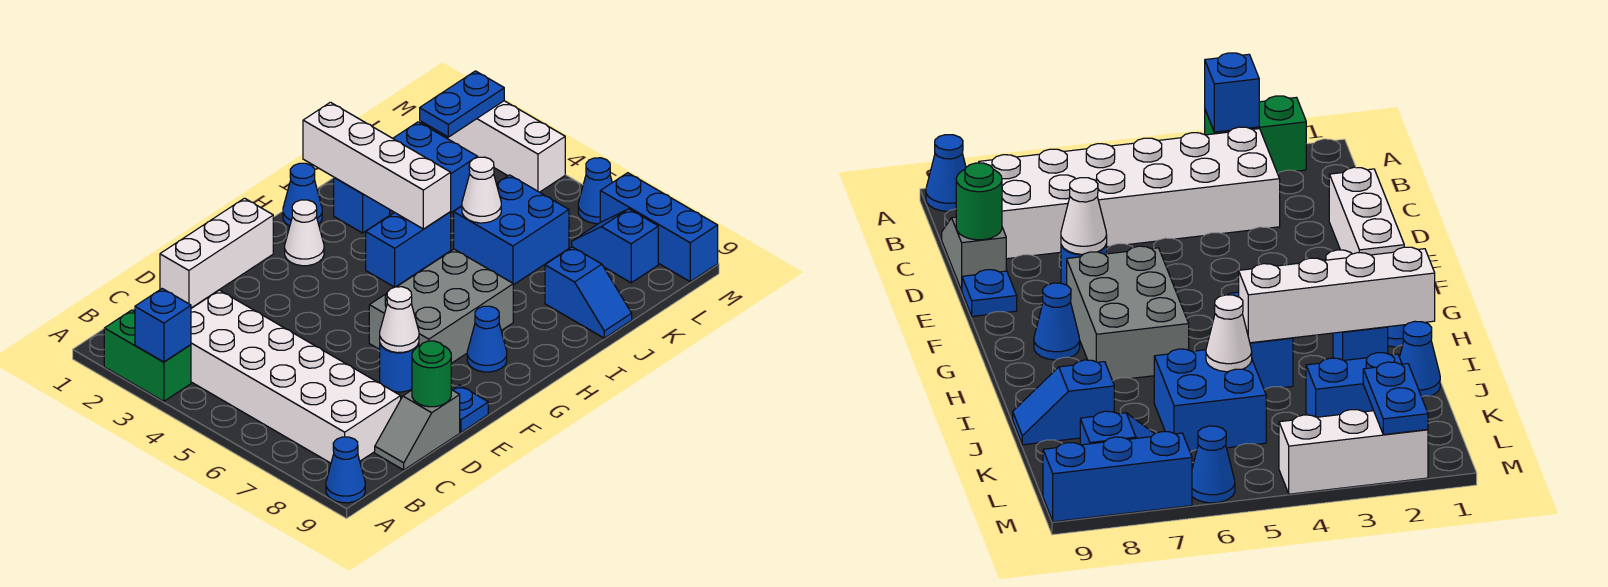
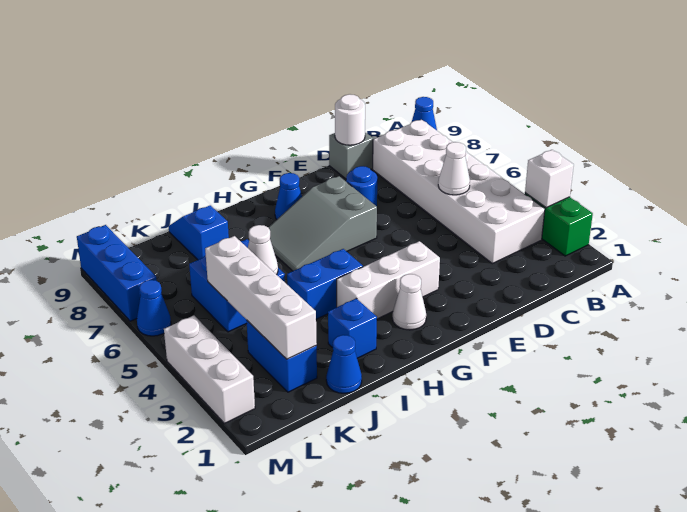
blue brick A3 level 2 -> white brick A3 level 2
white brick D1:F1 level 1 -> white brick F3:H3 level 1
green round brick D9 level 2 -> white round brick D9 level 2
white cone E7 level 2 -> white cone C5 level 2
blue plate E9 level 1 -> none
grey brick F6:H7 level 1 -> grey slope F6:H7 level 1 top F
blue cone H1 level 1 -> none
white brick I1:I4 level 2 -> white brick K2:K5 level 2
blue plate L2:M2 level 2 -> none
blue slope L7:L8 level 1 top 8 -> none

